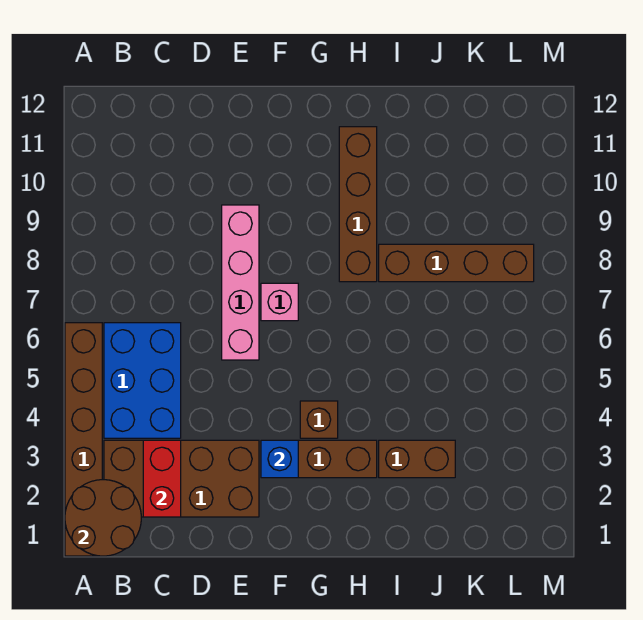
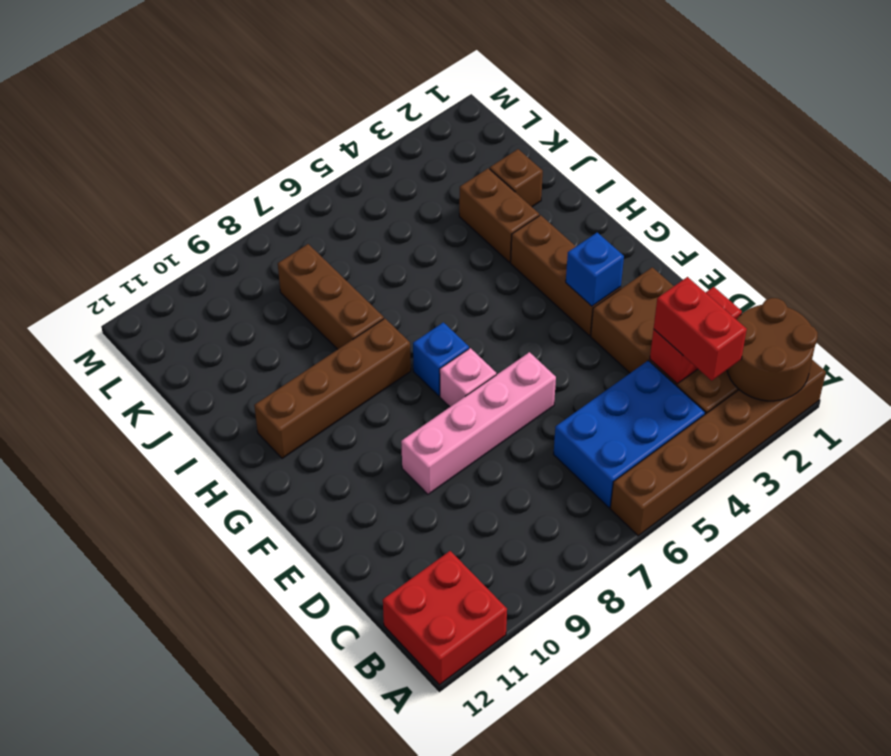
none -> red brick A11:B12 level 1
none -> red brick B3:C3 level 3
brown brick G4 level 1 -> brown brick J2 level 1
none -> blue brick G7 level 1
brown brick I8:L8 level 1 -> brown brick I8:K8 level 1

